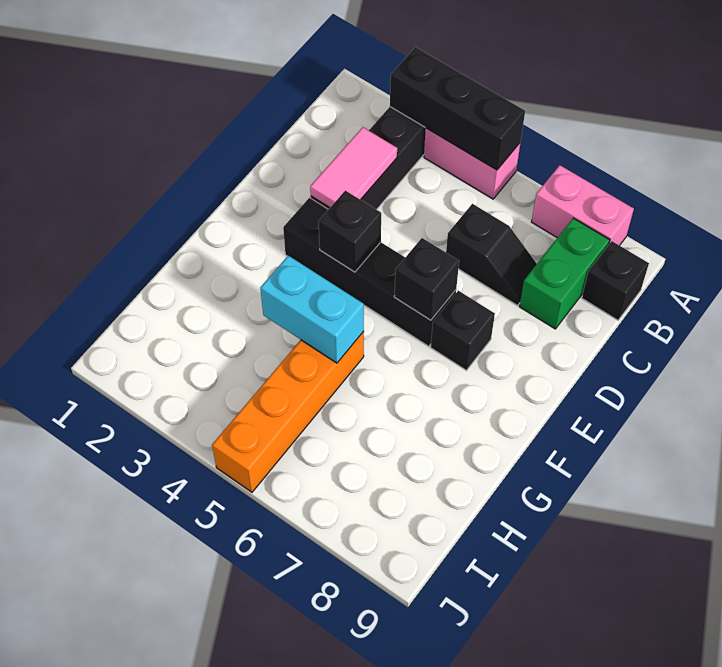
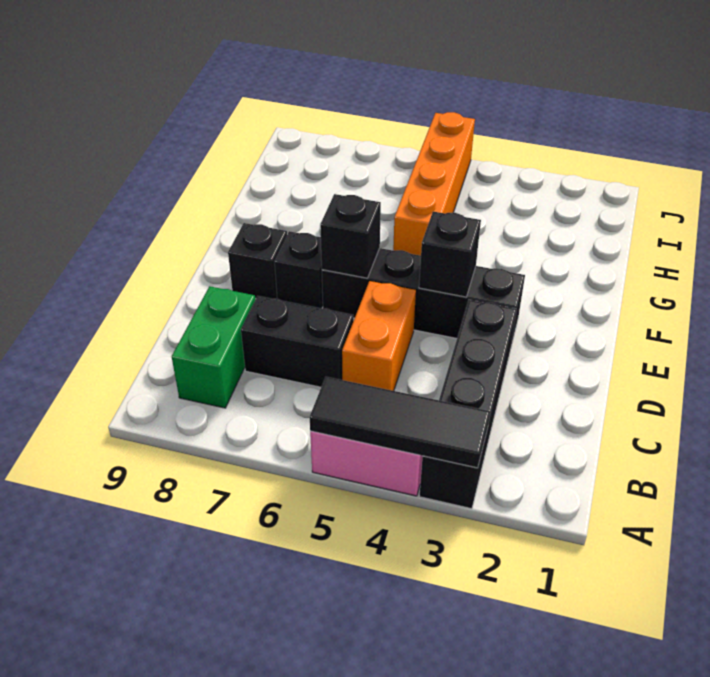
black brick A3:A5 level 2 -> black tile A3:A5 level 2
pink brick A7:A8 level 1 -> none
black brick B9 level 1 -> black brick E8 level 1
pink tile C3:D3 level 2 -> none
none -> orange brick C5:D5 level 1
black slope C6:C7 level 1 top 6 -> black brick C6:C7 level 1
cyan brick G4:G5 level 2 -> none

